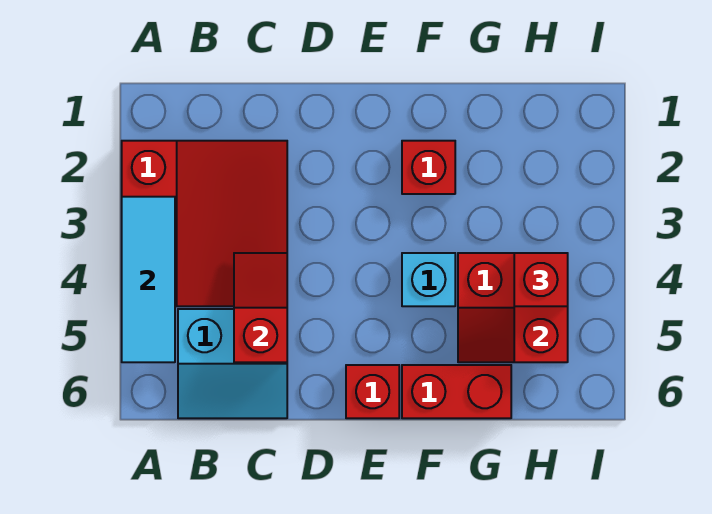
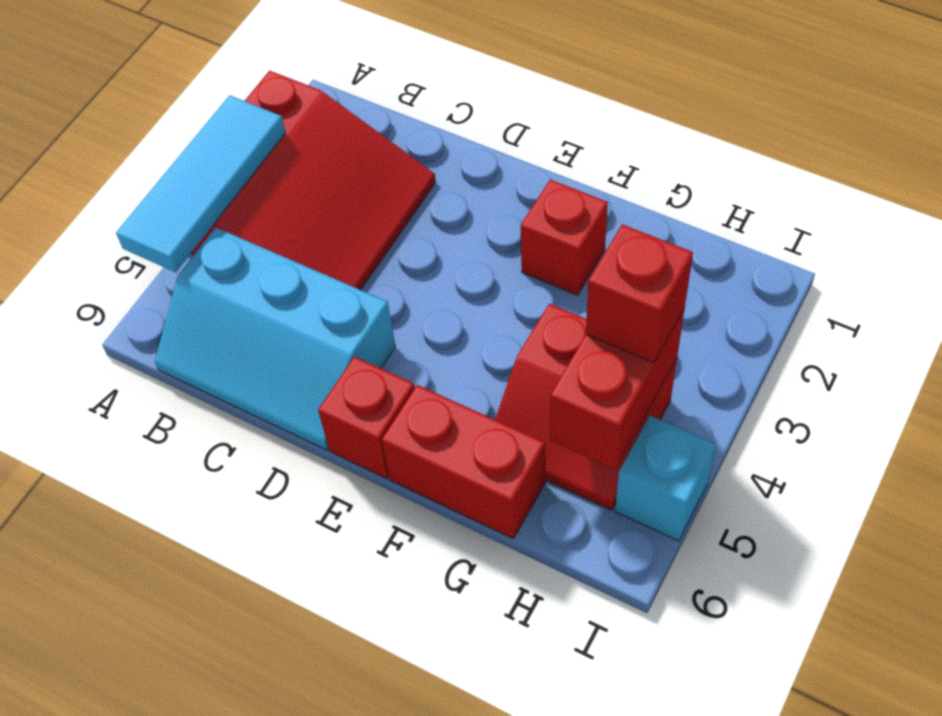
cyan slope B5:C6 level 1 top 5 -> cyan slope B5:D6 level 1 top 5
red slope C4:C5 level 2 top 5 -> none
cyan brick F4 level 1 -> cyan brick I5 level 1

